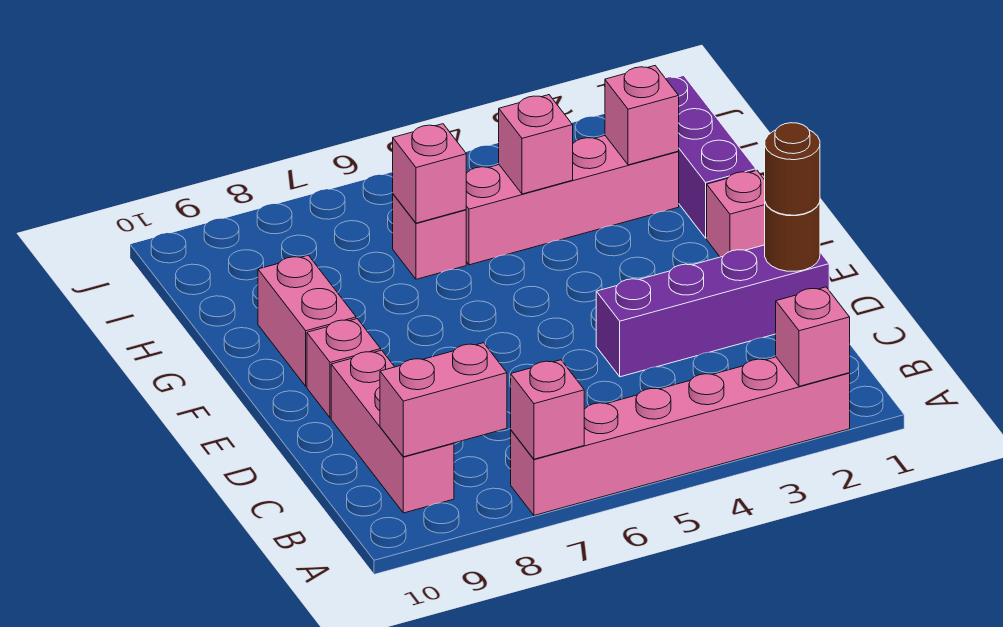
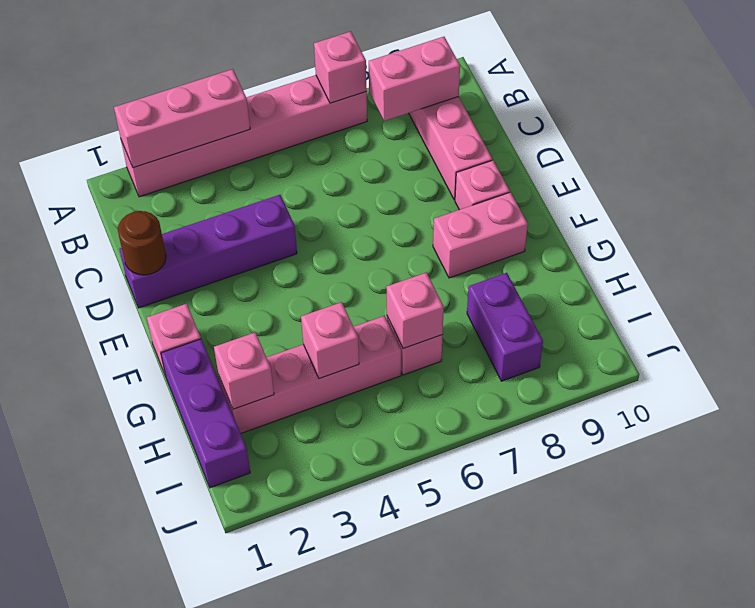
pink brick A2 level 2 -> pink brick A2:A4 level 2
brown round brick D1 level 3 -> none
pink brick F9:G9 level 1 -> pink brick F8:F9 level 1
none -> purple brick H8:I8 level 1

